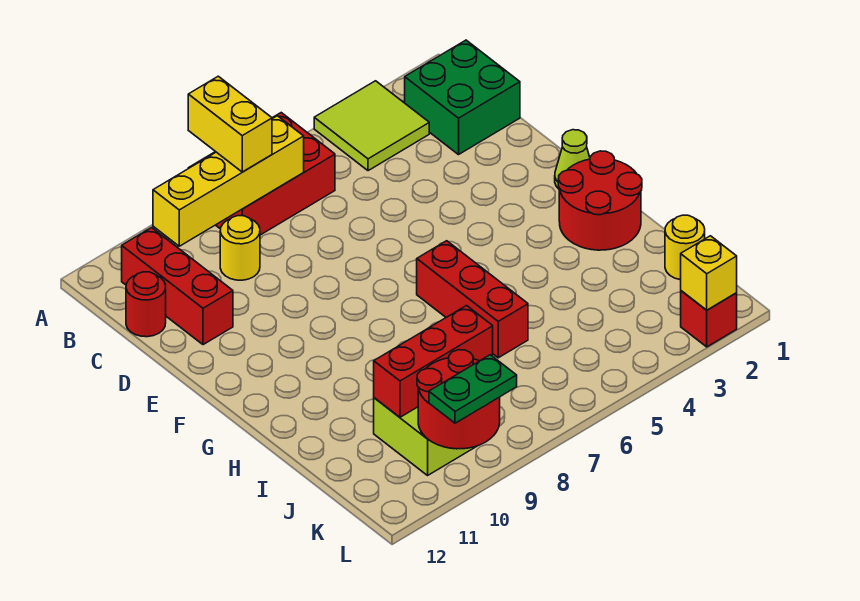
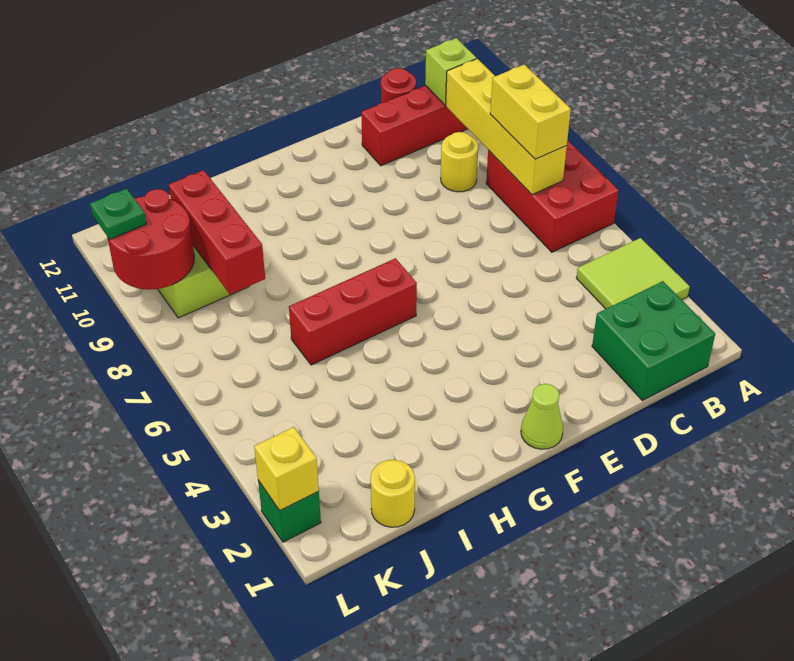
yellow brick A8:B8 level 3 -> yellow brick B7:B8 level 3
none -> lime brick B11 level 2
red round brick G1:H2 level 1 -> none
red brick L2 level 1 -> green brick L2 level 1
green plate L9:L10 level 3 -> green plate L10 level 3

